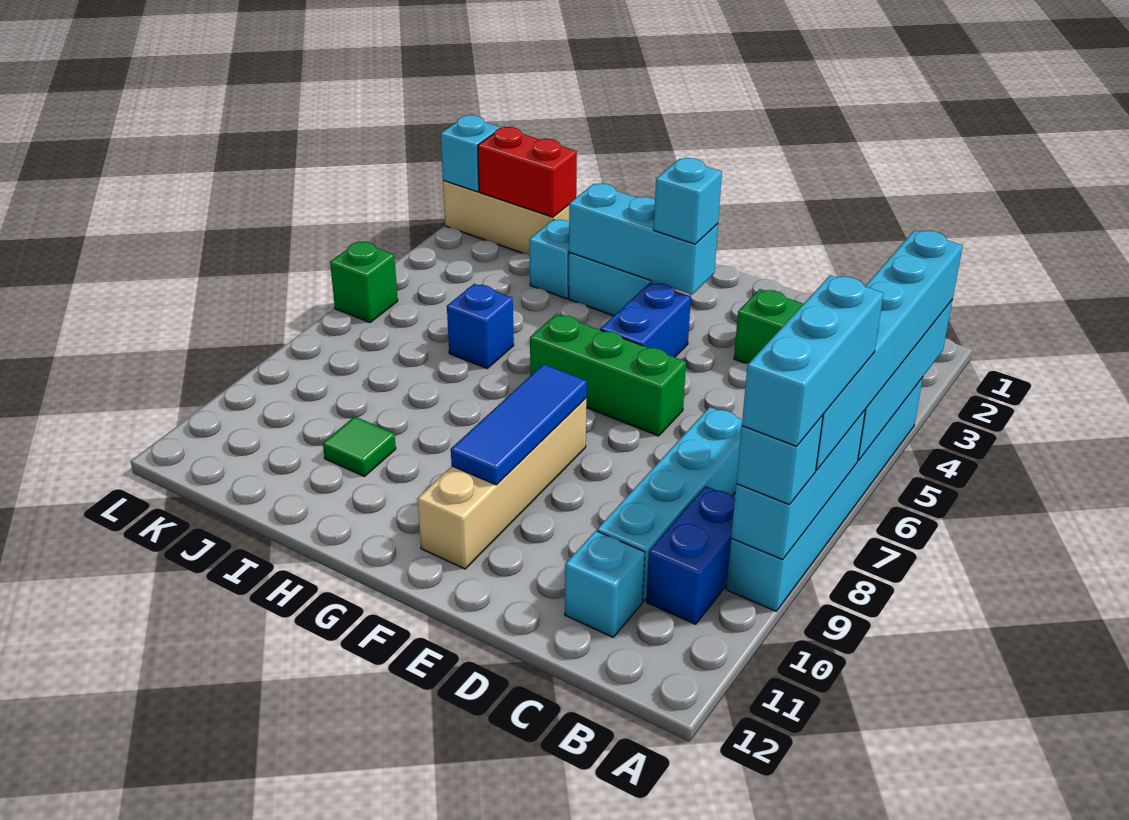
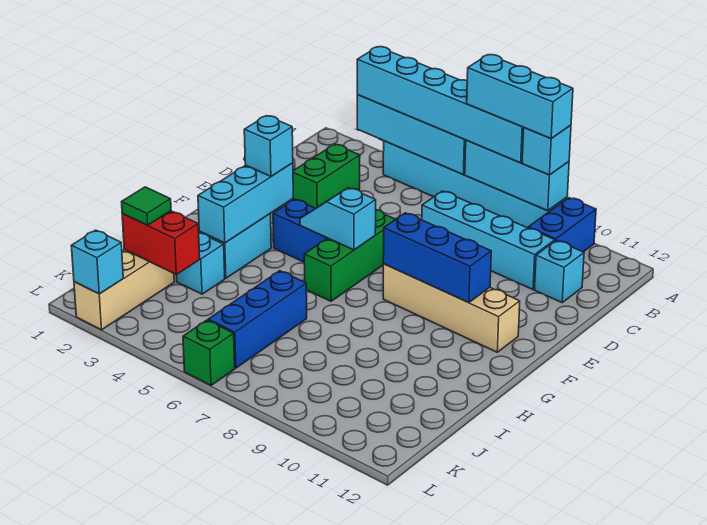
blue brick B9:B10 level 1 -> blue brick A10:B10 level 1
none -> cyan slope F5:F6 level 2 top 6
blue tile F8:F10 level 2 -> blue brick F8:F10 level 2
blue brick I6 level 1 -> blue brick I6:K6 level 1
green tile I10 level 1 -> green tile J2 level 3
red brick J2:K2 level 2 -> red brick J2:J3 level 2

